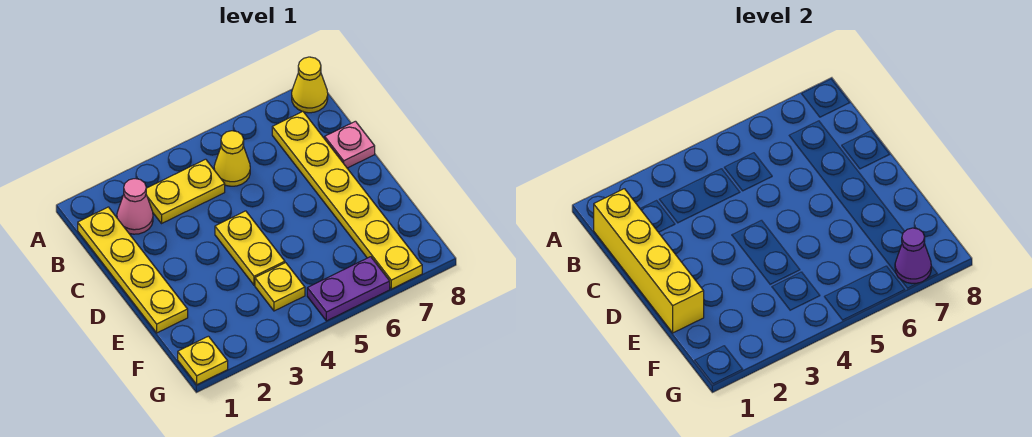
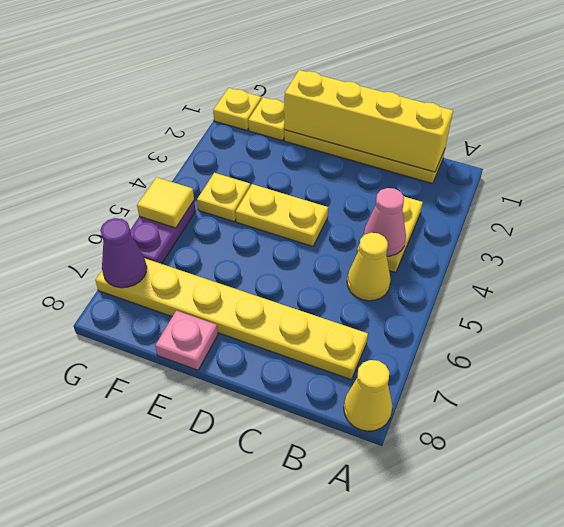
pink cone B2 level 1 -> pink cone B4 level 2
pink plate C8 level 1 -> pink plate E8 level 1
none -> yellow plate F1 level 1
none -> yellow tile G5 level 2

